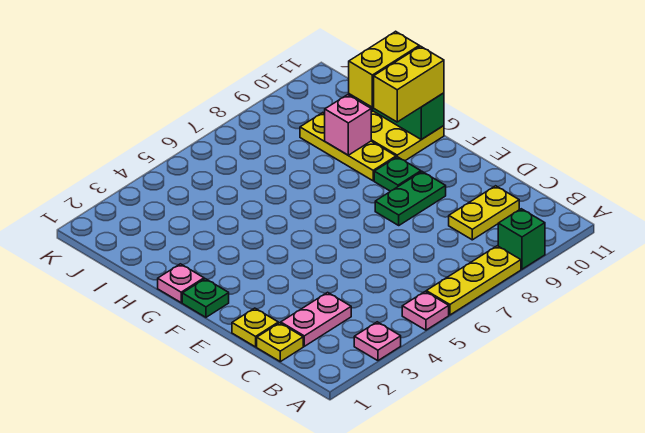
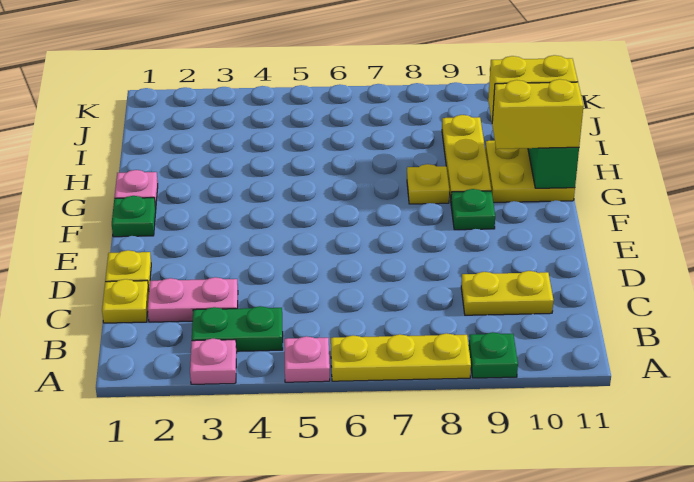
green brick A9 level 1 -> green plate A9 level 1
green plate E8:E9 level 1 -> green plate B3:B4 level 1
none -> yellow plate G8 level 1
pink brick H9 level 2 -> none

